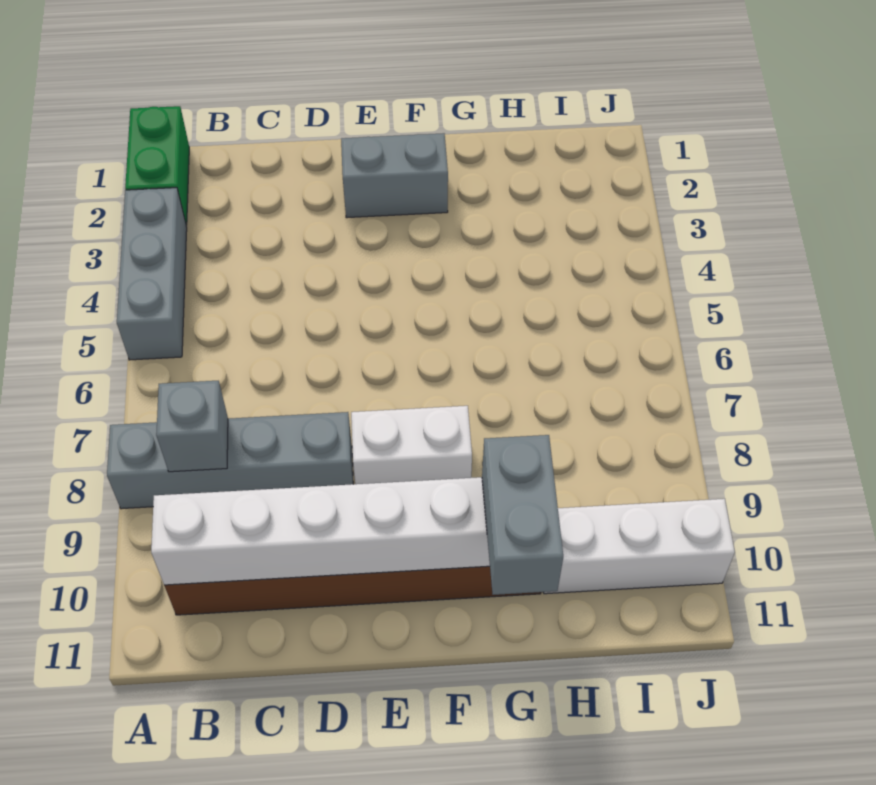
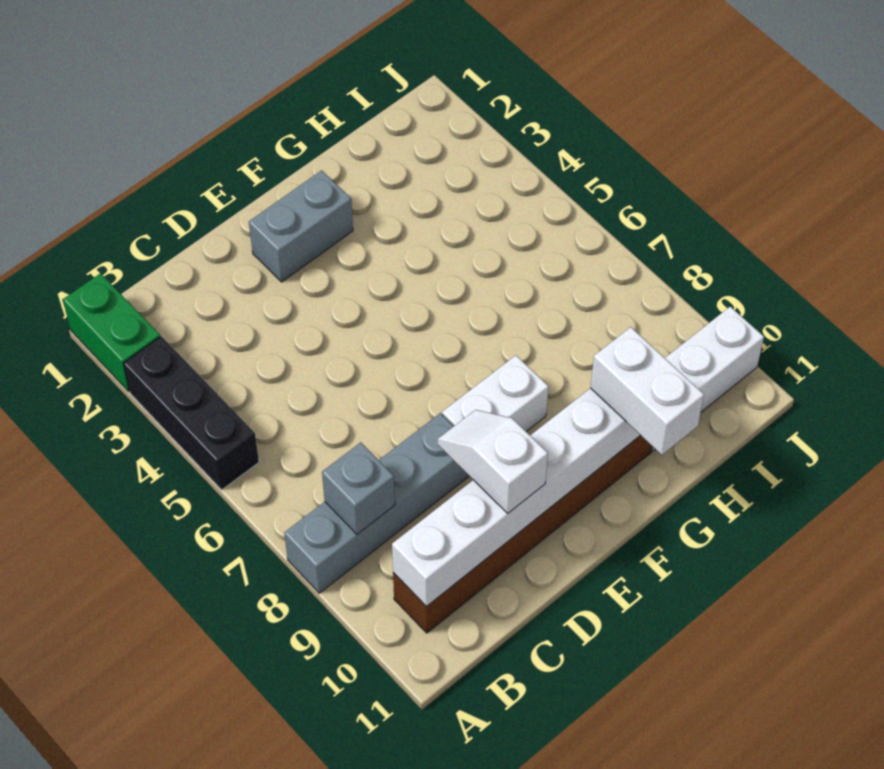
grey brick A3:A5 level 1 -> black brick A3:A5 level 1
none -> white slope D9:D10 level 3 top 10
grey brick G10:G11 level 3 -> white brick G10:G11 level 3

